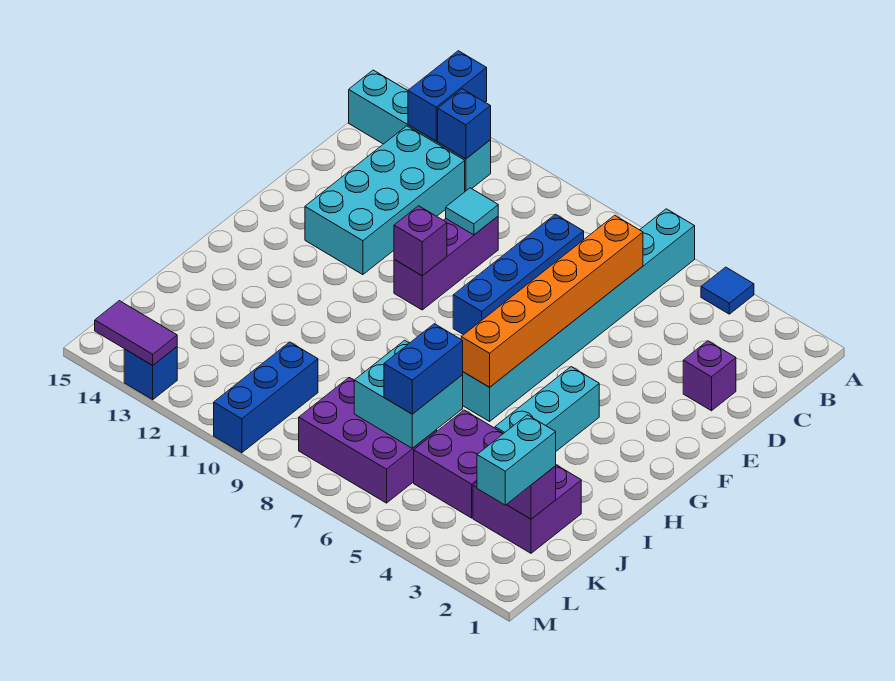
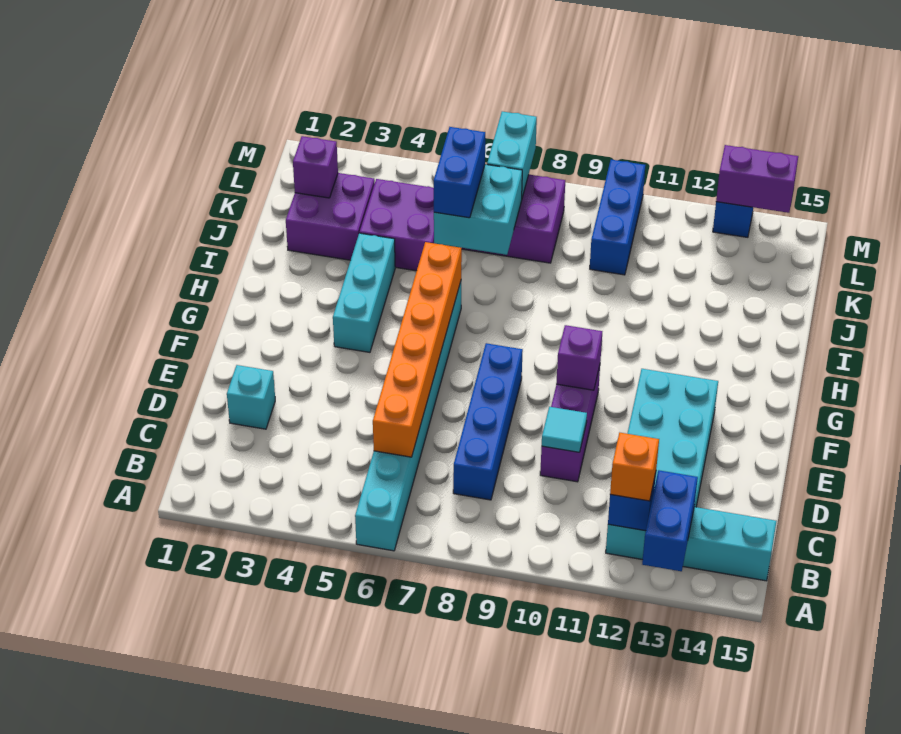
blue tile A4 level 1 -> none
none -> orange brick B12 level 3
purple brick D2 level 1 -> cyan brick D2 level 1
cyan brick K2:L2 level 3 -> cyan brick L7:M7 level 2
purple tile M13:M14 level 2 -> purple brick M13:M14 level 2

